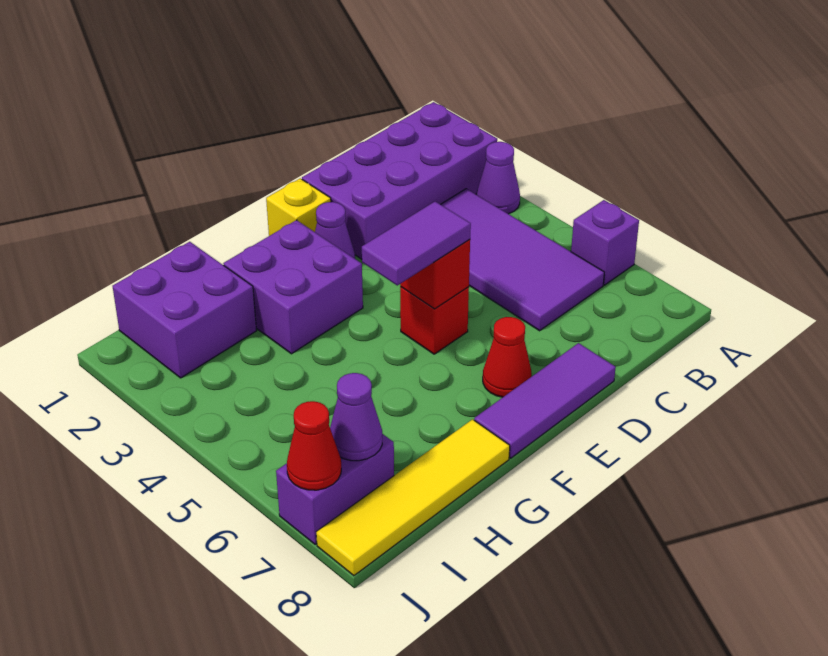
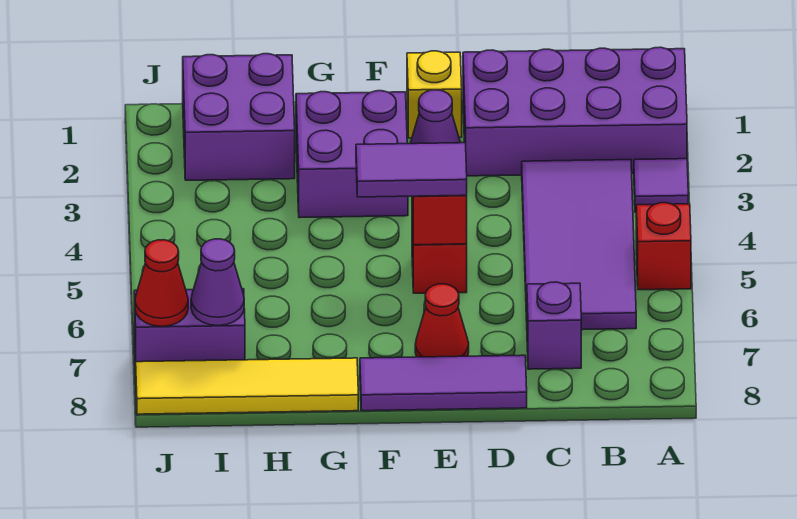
purple cone A3 level 1 -> purple tile A3 level 1
none -> red brick A5 level 1
purple brick A6 level 1 -> purple brick C7 level 1

